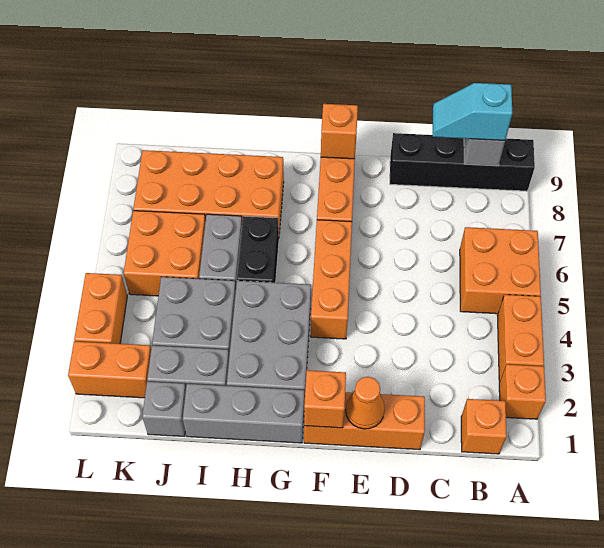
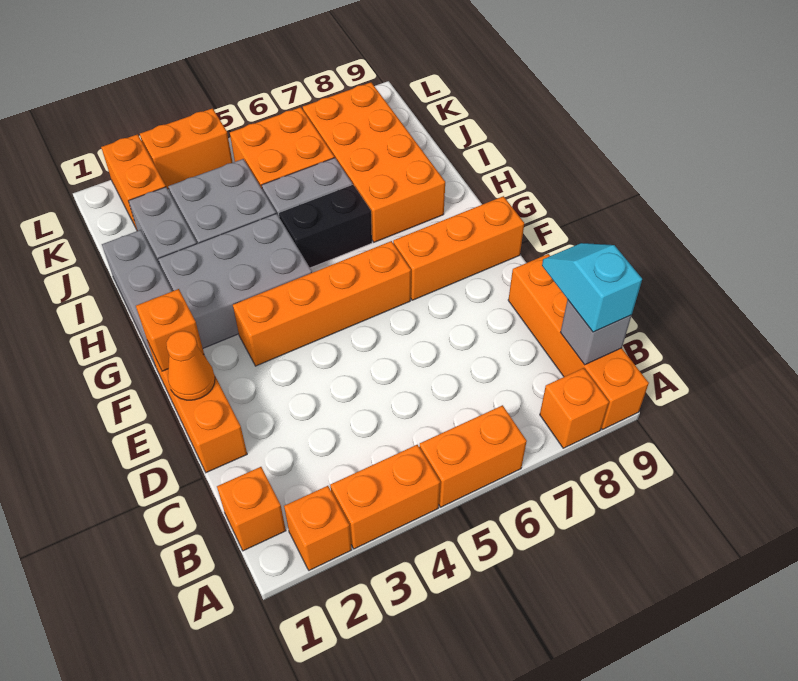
orange brick A5:B6 level 1 -> orange brick A5:A6 level 1
black brick A9:D9 level 1 -> orange brick A9:D9 level 1
orange brick F4:F6 level 1 -> orange brick F3:F6 level 1
orange brick F9 level 2 -> orange brick A8 level 1
grey brick J1 level 1 -> none

